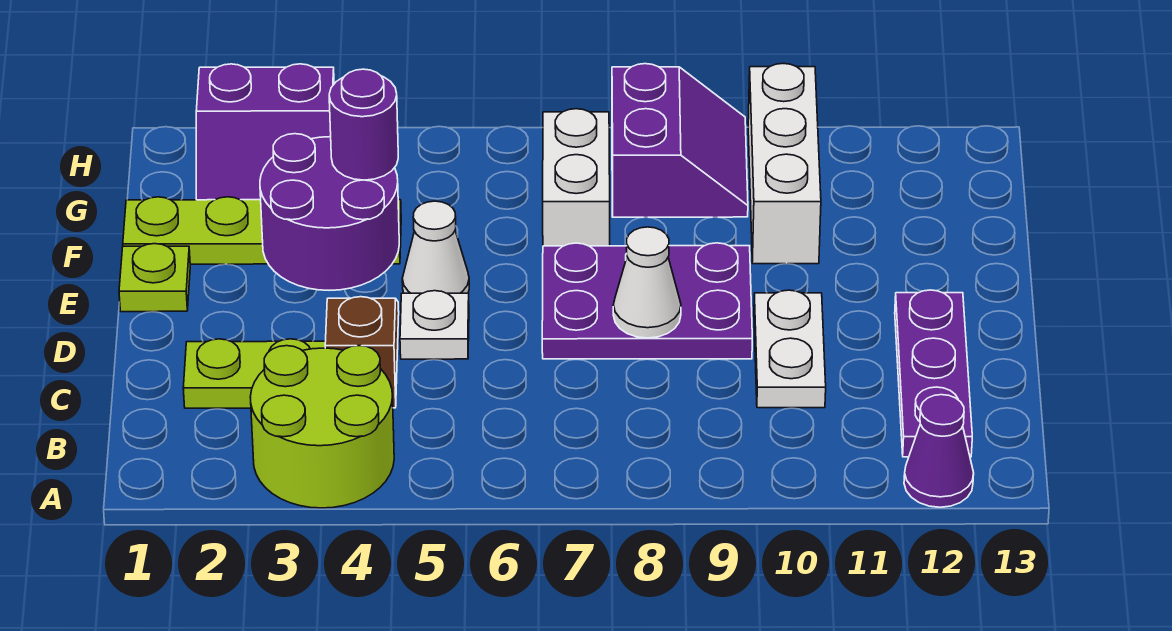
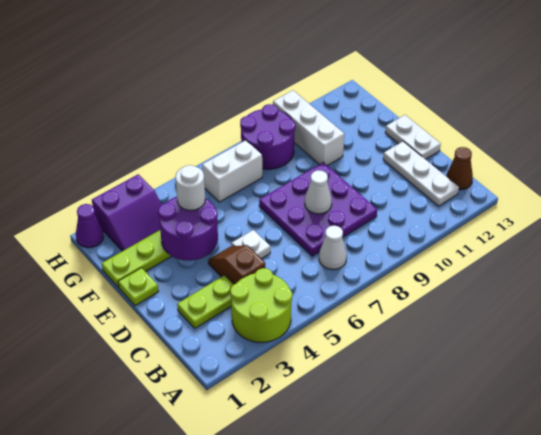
purple cone A12 level 1 -> purple cone H1 level 1
purple plate B12:D12 level 1 -> white plate B12:D12 level 1
none -> brown cone B13 level 1
white plate C10:D10 level 1 -> white plate D13:E13 level 1
purple plate D7:E9 level 1 -> purple plate C7:E9 level 1
white cone E5 level 1 -> white cone B7 level 1
purple round brick F4 level 3 -> white round brick F4 level 3
white brick F7:G7 level 1 -> white brick G6:G7 level 1
purple slope G8:H9 level 1 top 8 -> purple round brick G8:H9 level 1

